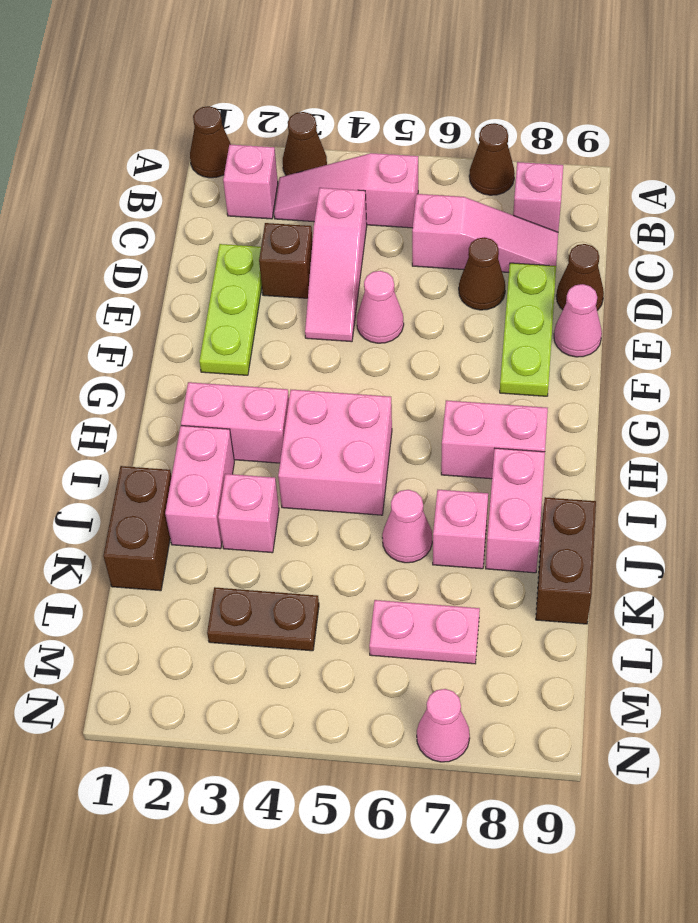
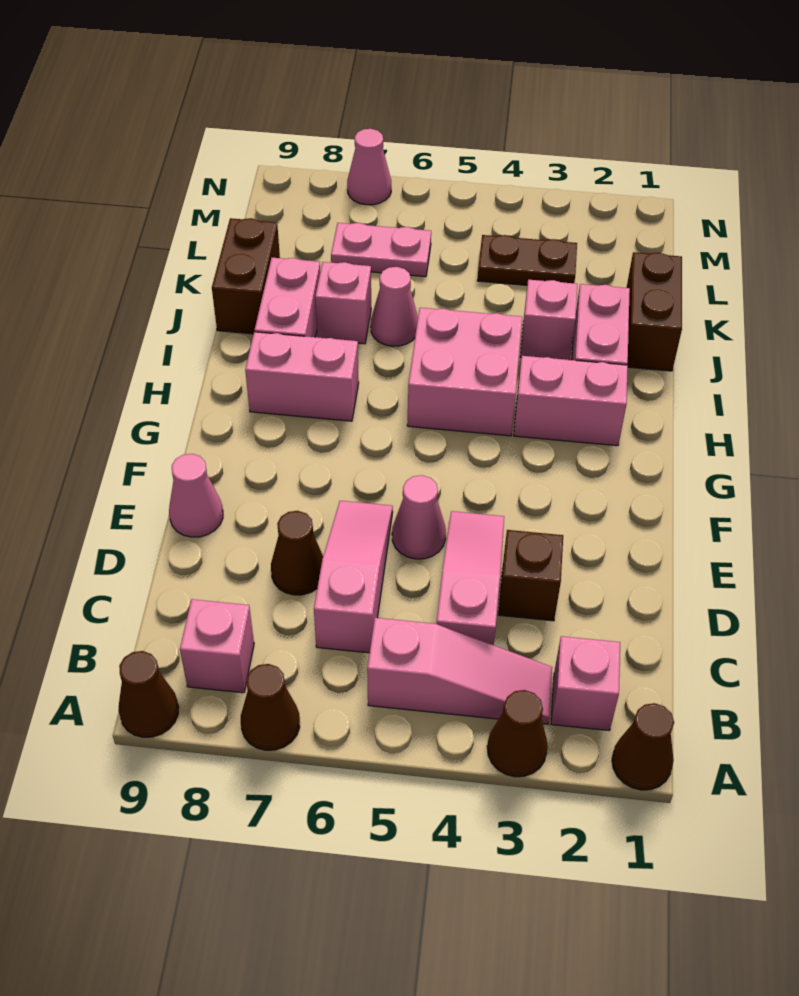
pink slope C6:C8 level 1 top 6 -> pink slope C6:E6 level 1 top C
lime plate D2:F2 level 1 -> none
lime plate D8:F8 level 1 -> none
brown cone D9 level 1 -> brown cone A9 level 1

